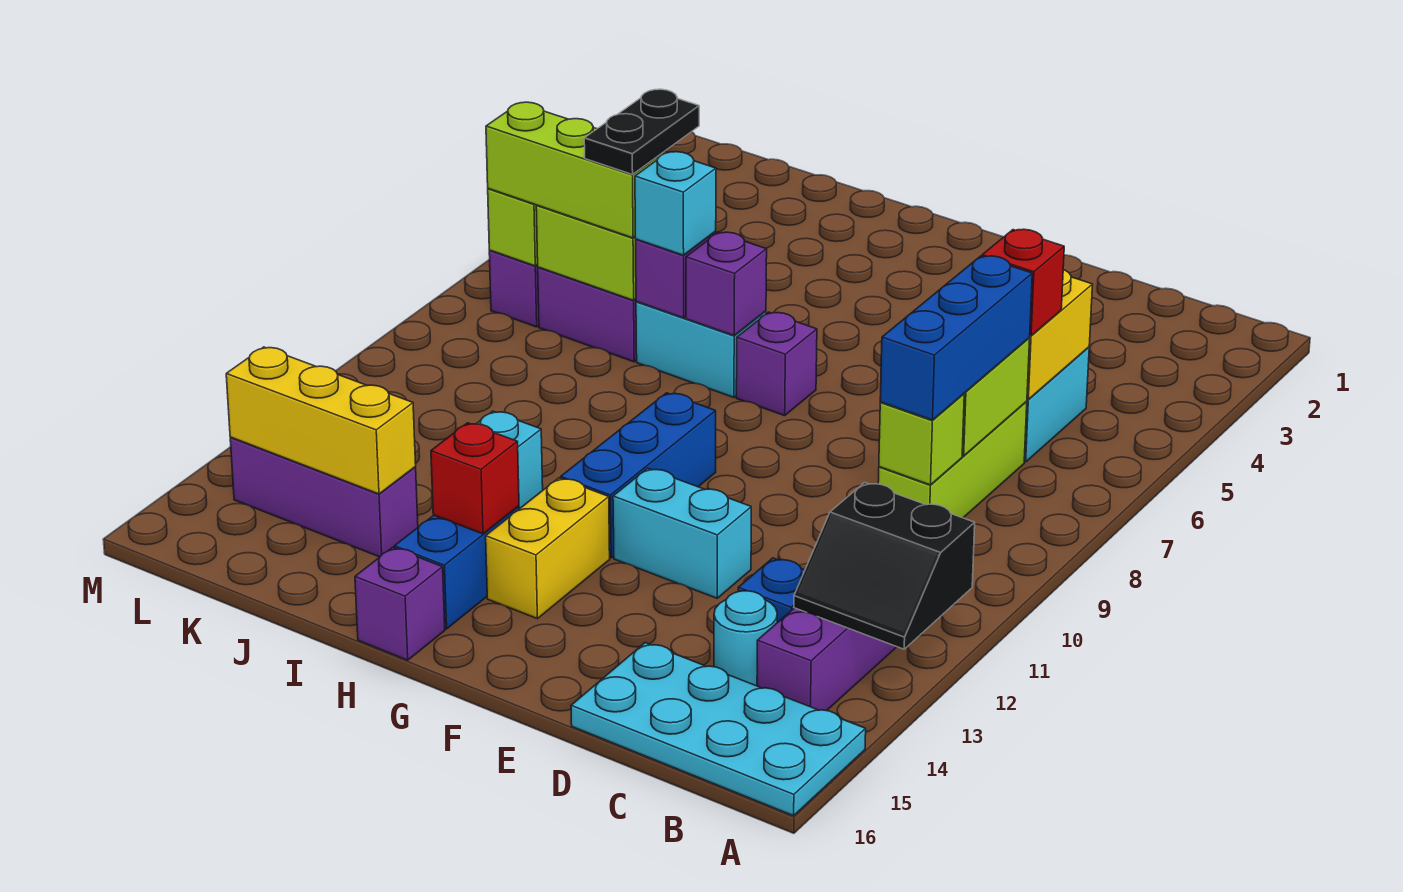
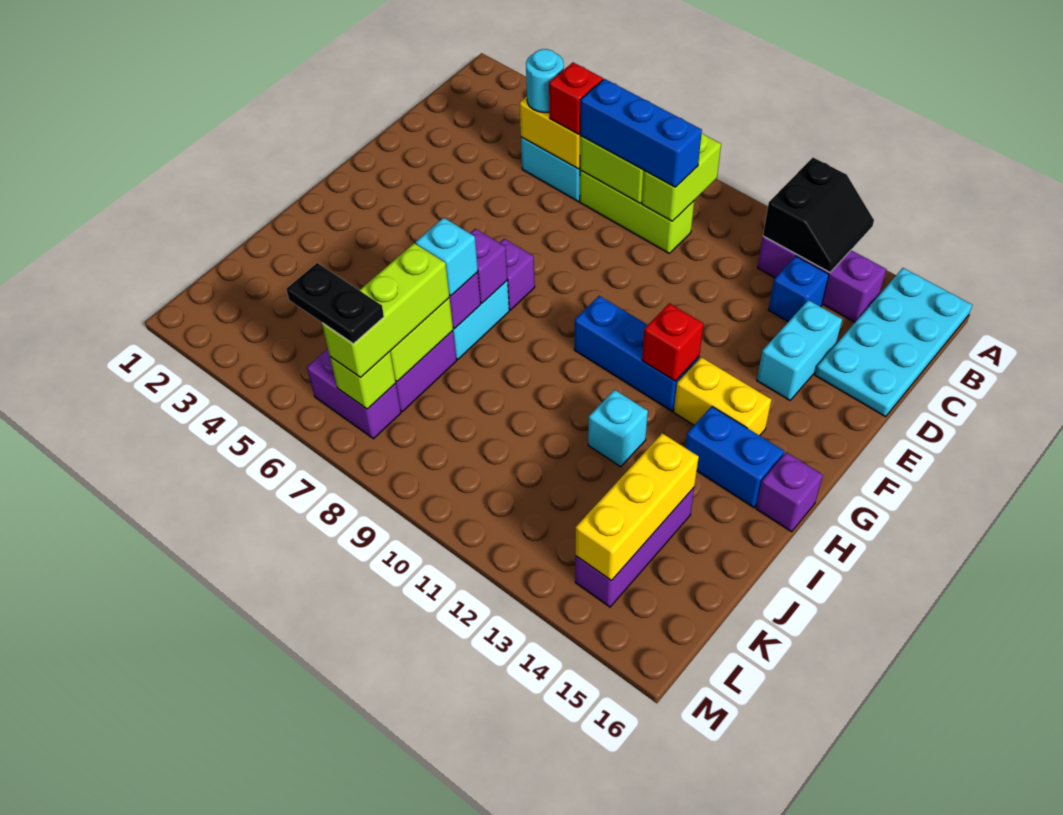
lime brick C9 level 2 -> lime brick B9:C9 level 2
cyan round brick C14 level 1 -> cyan round brick C5 level 3
cyan brick E12:F12 level 1 -> cyan brick D14:E14 level 1
red brick H14 level 2 -> red brick G12 level 2
black plate J6:J7 level 4 -> black plate L6:L7 level 4

